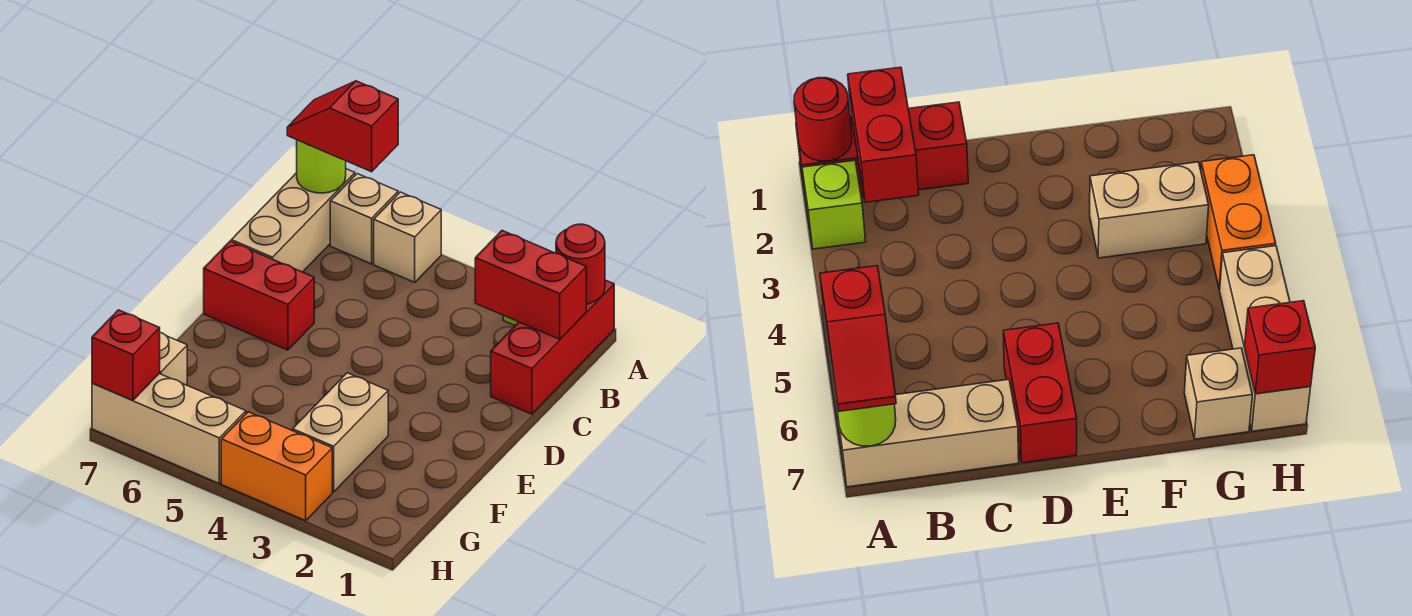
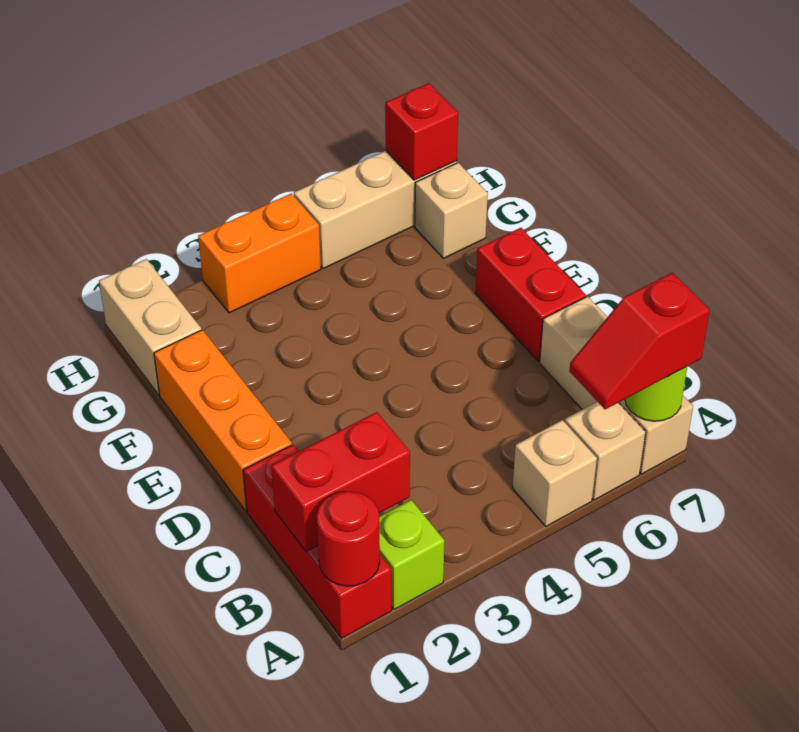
red slope A6:A7 level 3 top 6 -> red slope A6:A7 level 3 top 7
none -> orange brick D1:F1 level 1
red brick D6:D7 level 1 -> red brick D7:E7 level 1
tan brick F3:G3 level 1 -> tan brick G1:H1 level 1

